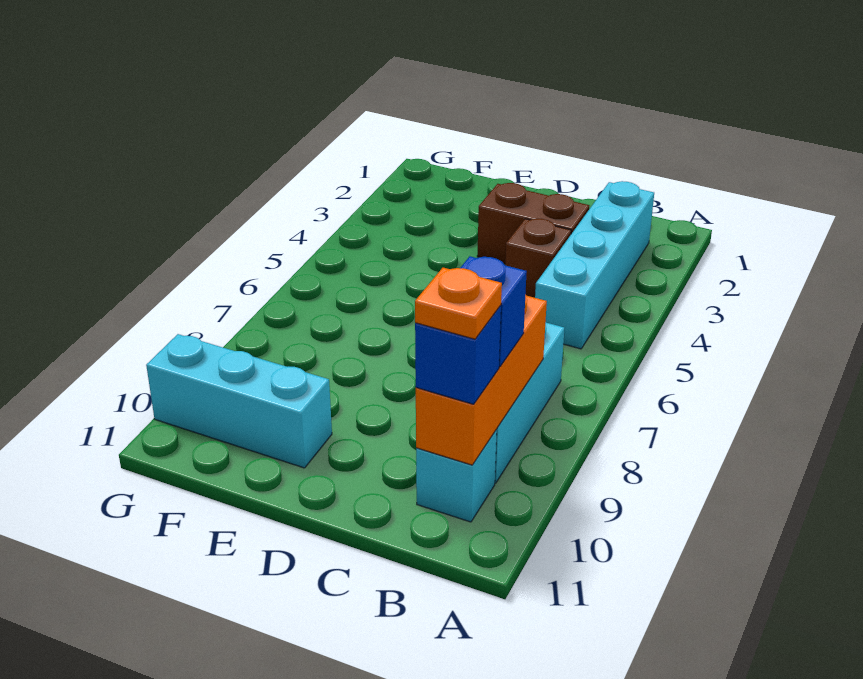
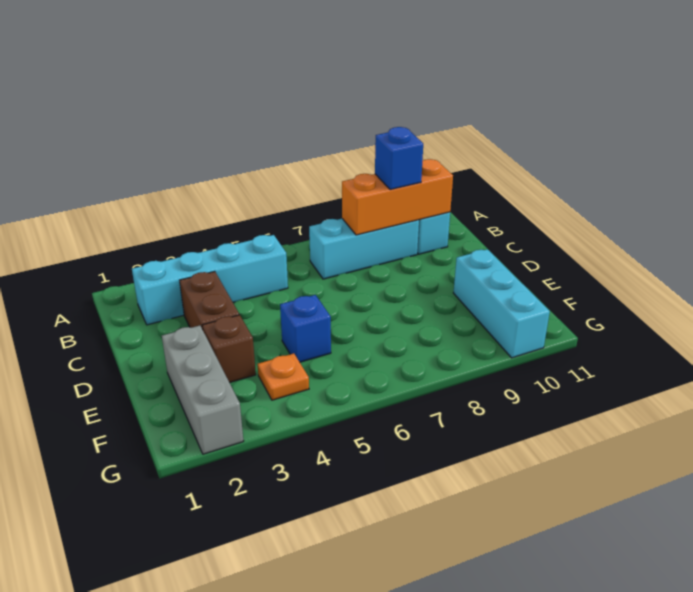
blue brick B10 level 3 -> blue brick E5 level 1
orange plate B10 level 4 -> orange plate F4 level 1
brown brick C4 level 1 -> brown brick E3 level 1
none -> grey brick E2:G2 level 1

